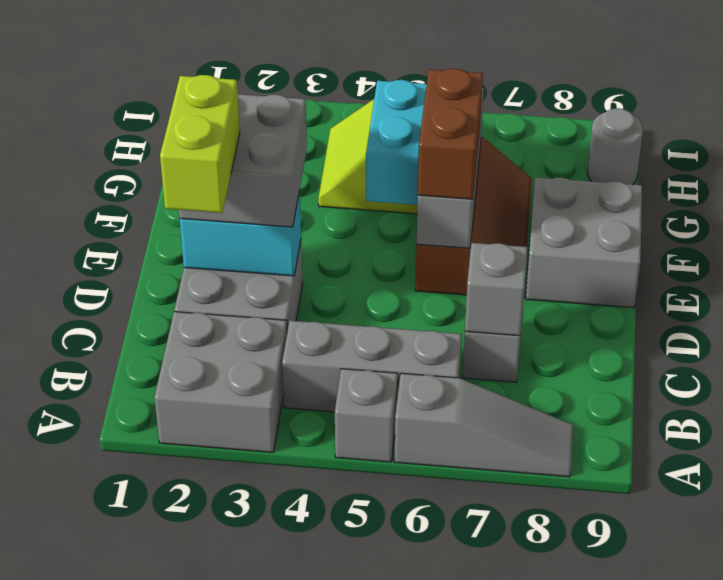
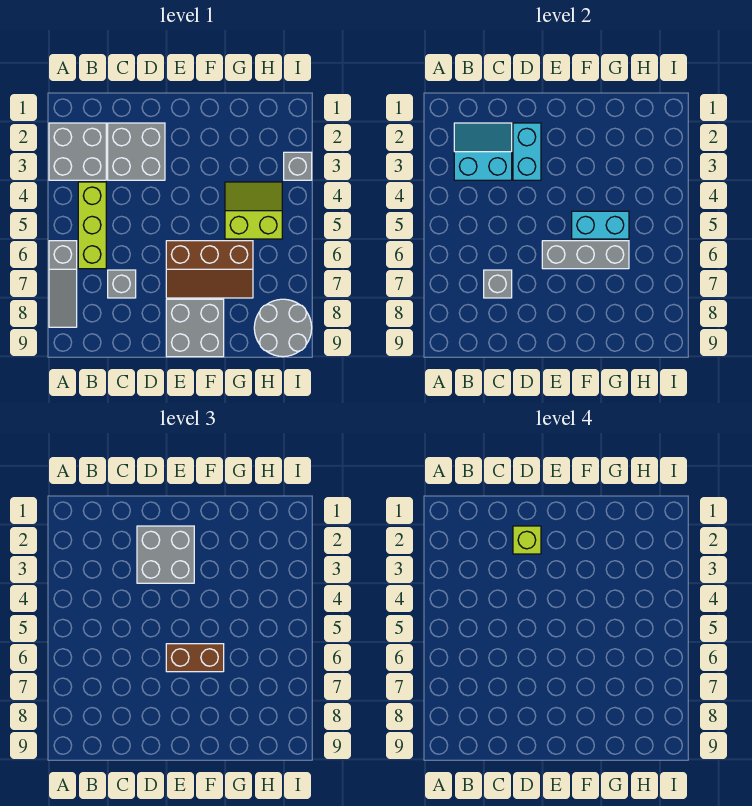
grey brick A5 level 1 -> grey brick I3 level 1
none -> cyan slope B2:C3 level 2 top 3
grey brick B4:B6 level 1 -> lime brick B4:B6 level 1
lime brick C2:D2 level 4 -> lime brick D2 level 4
grey round brick H9 level 1 -> grey round brick H8:I9 level 1

